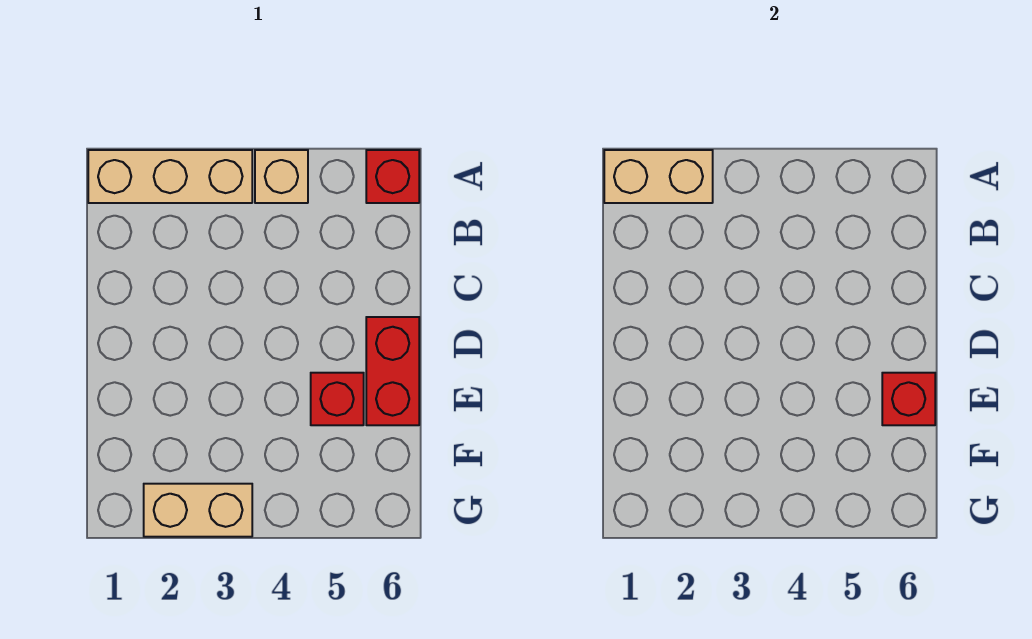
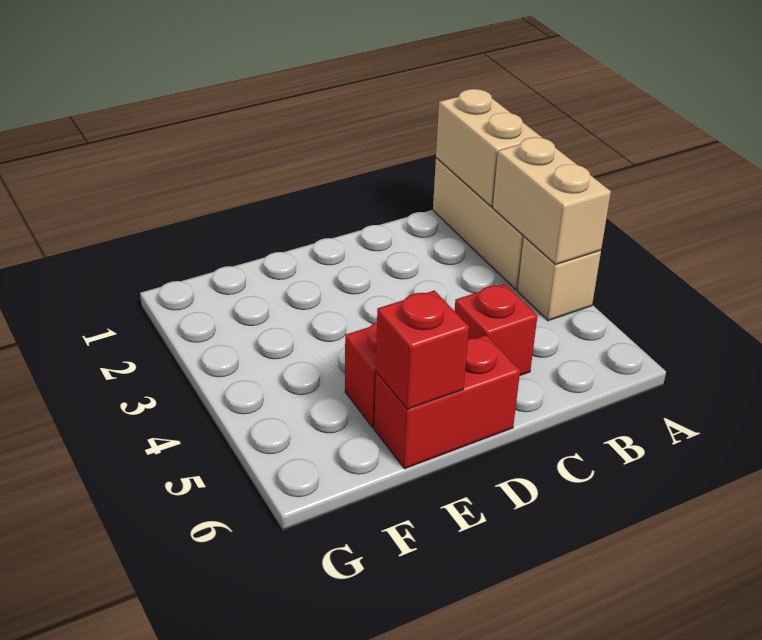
red brick A6 level 1 -> red brick C5 level 1
tan brick G2:G3 level 1 -> tan brick A3:A4 level 2

